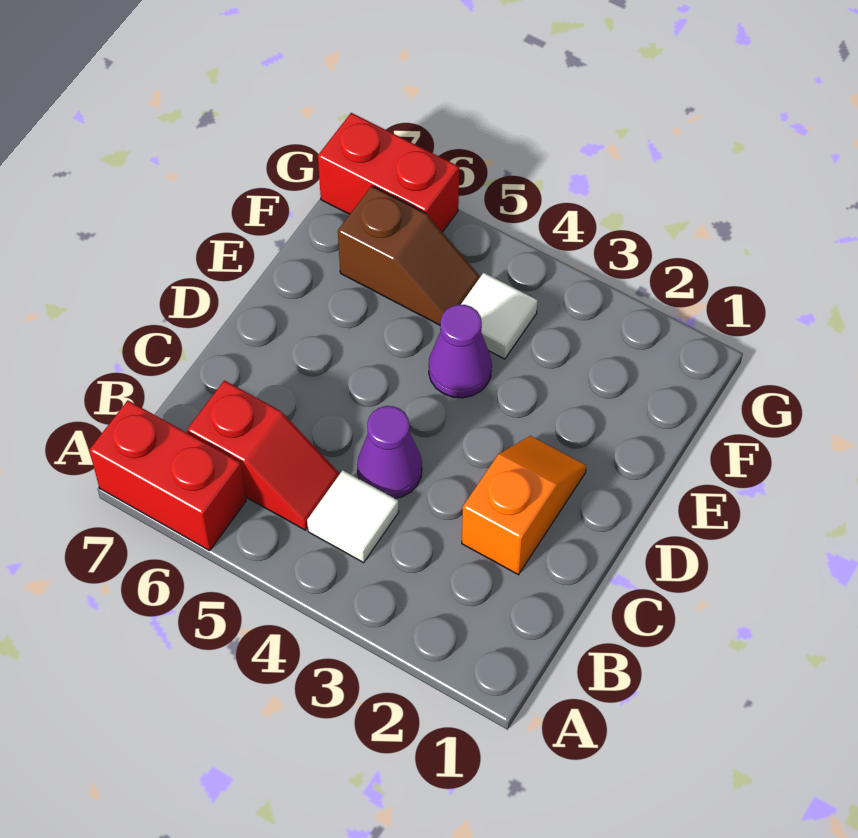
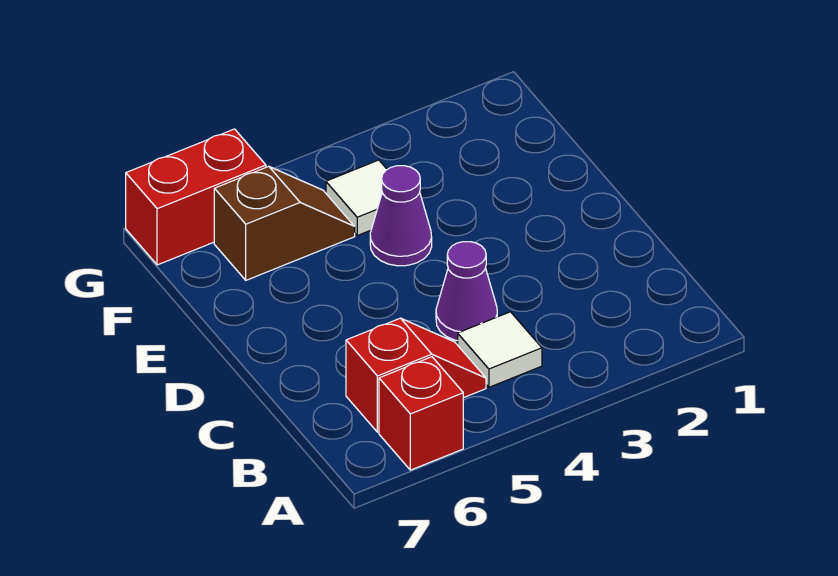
red brick A6:A7 level 1 -> red brick A6 level 1
orange slope C2:D2 level 1 top C -> none

